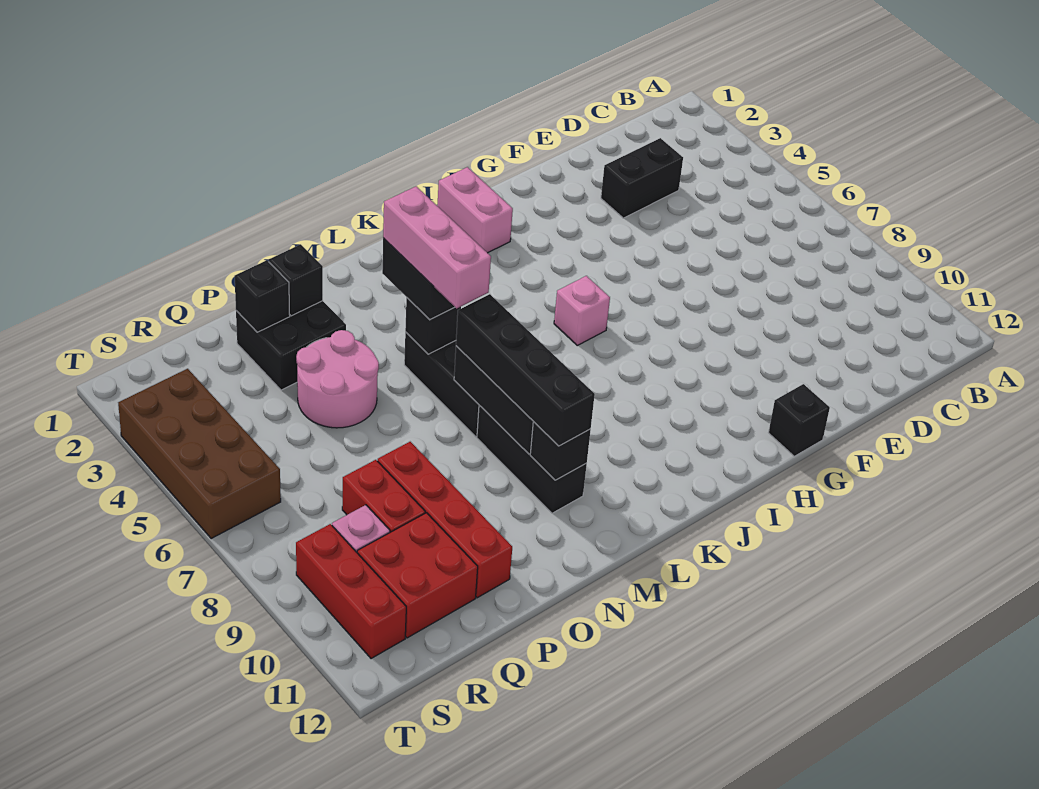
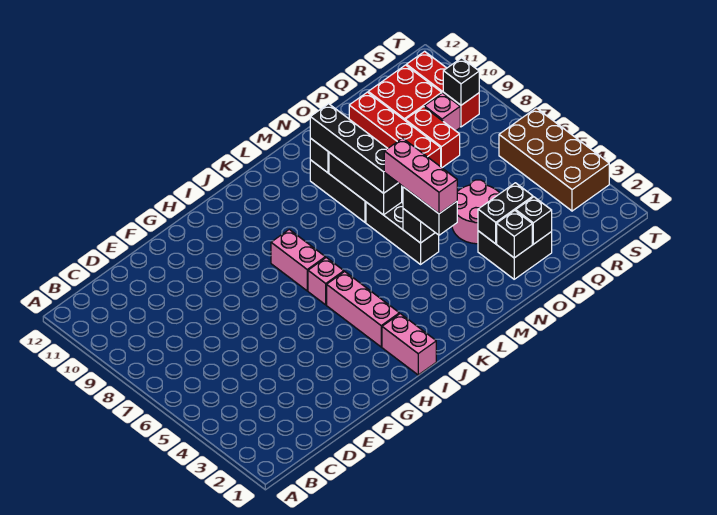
black brick D3:E3 level 1 -> black brick O3:P3 level 2
black brick G12 level 1 -> black brick S9 level 2
none -> pink brick I3:I5 level 1
none -> pink brick I7:I8 level 1

